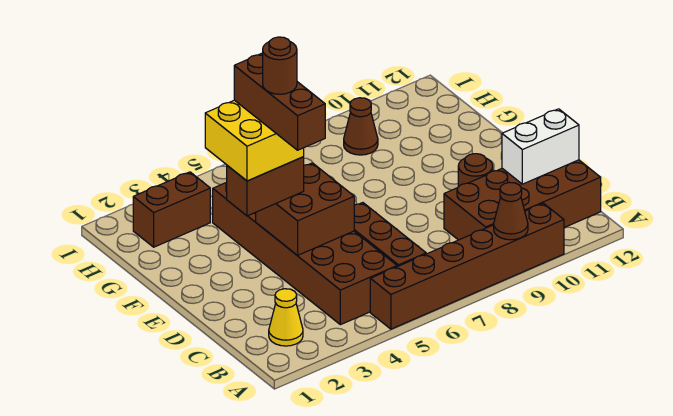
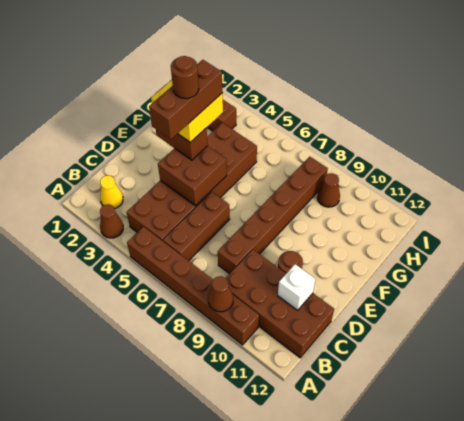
none -> brown cone A3 level 1
none -> brown brick C8:H8 level 1
white brick C11:C12 level 2 -> white brick C11 level 2

